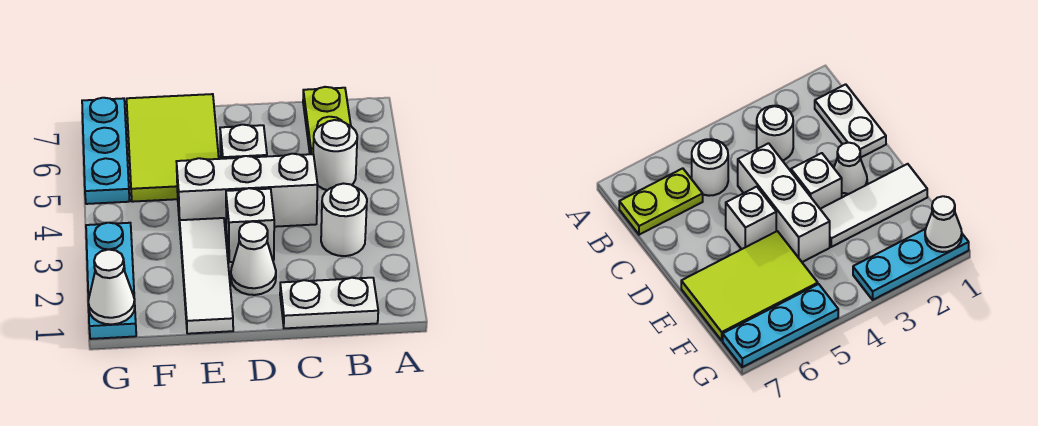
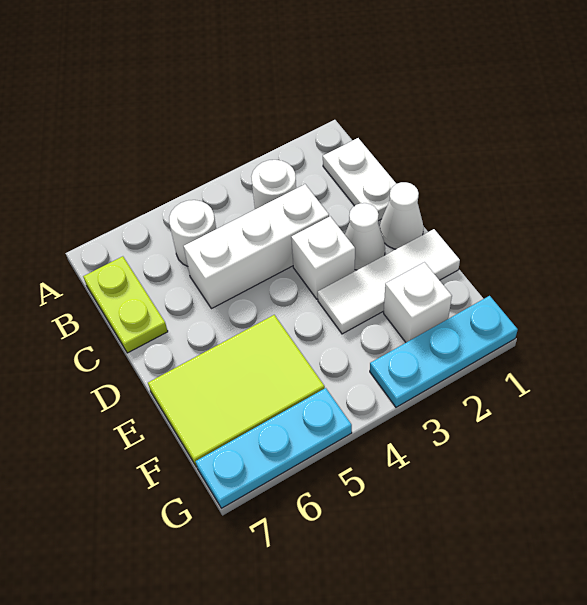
lime plate B6:B7 level 1 -> lime plate B7:C7 level 1
white brick C4:E4 level 1 -> white brick C3:C5 level 1
white brick D5 level 1 -> white brick F2 level 1
white cone G1 level 2 -> white cone D1 level 1

